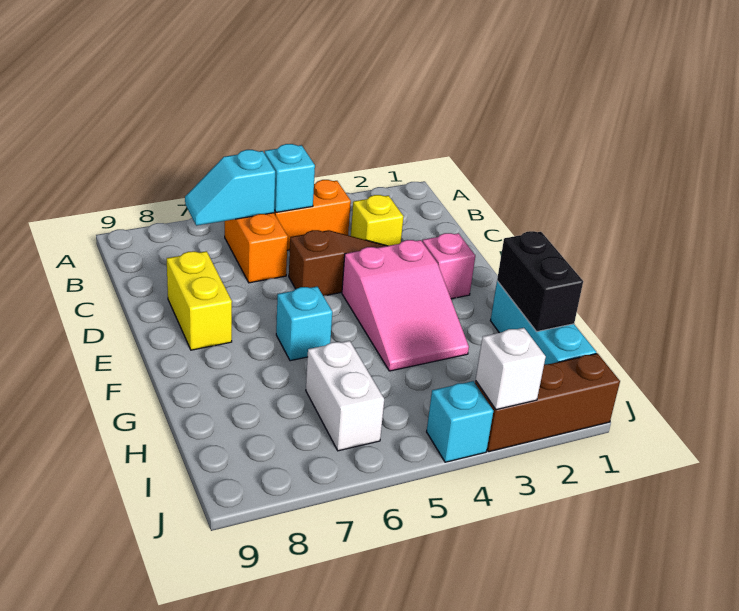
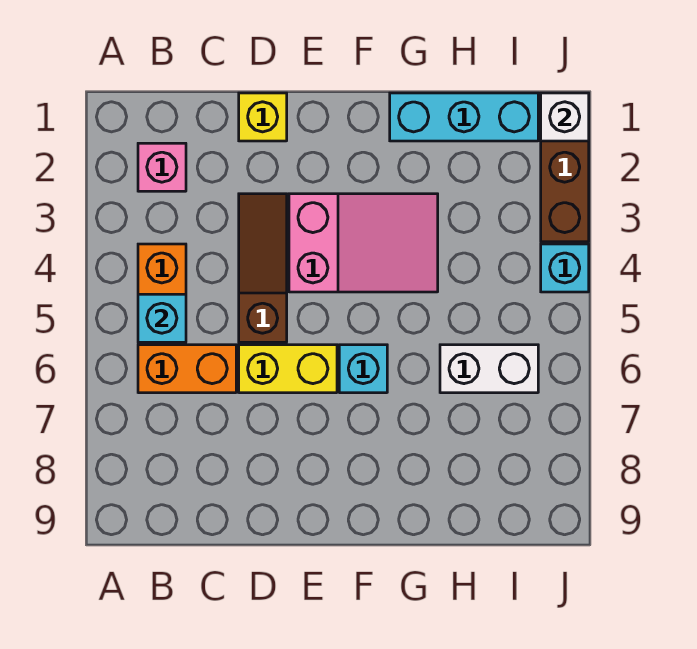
cyan slope B6:B7 level 2 top 6 -> none
yellow brick C3 level 1 -> yellow brick D1 level 1
yellow brick D8:E8 level 1 -> yellow brick D6:E6 level 1
pink brick E2 level 1 -> pink brick B2 level 1
black brick G1:H1 level 2 -> none
white brick J3 level 2 -> white brick J1 level 2

